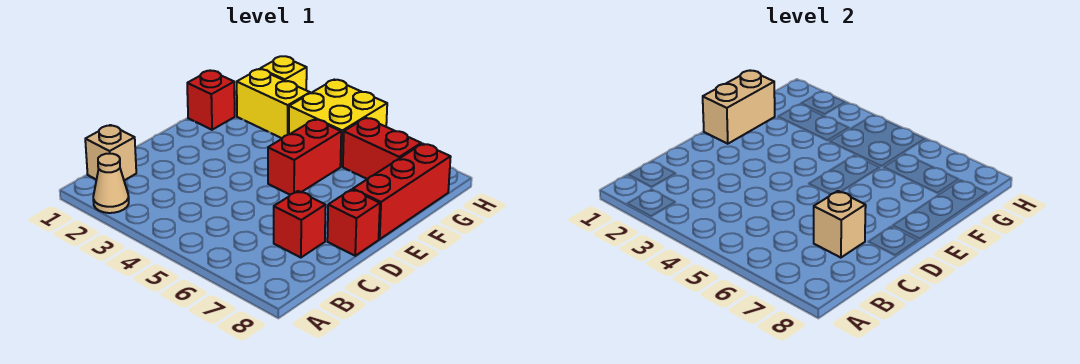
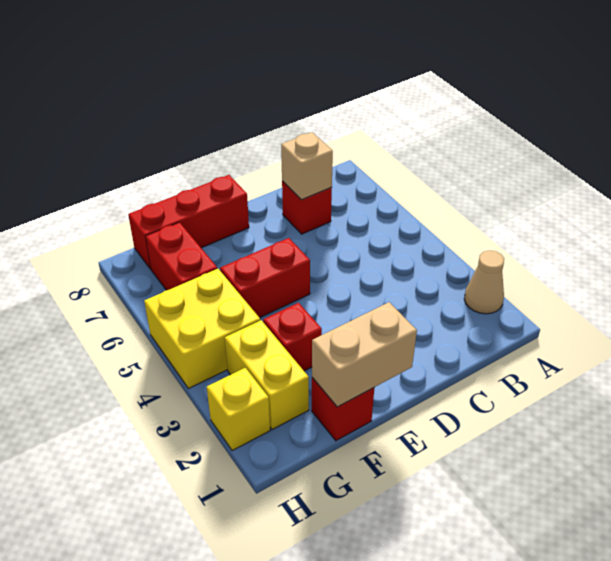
tan brick B1 level 1 -> none
red brick D8 level 1 -> red brick F3 level 1

